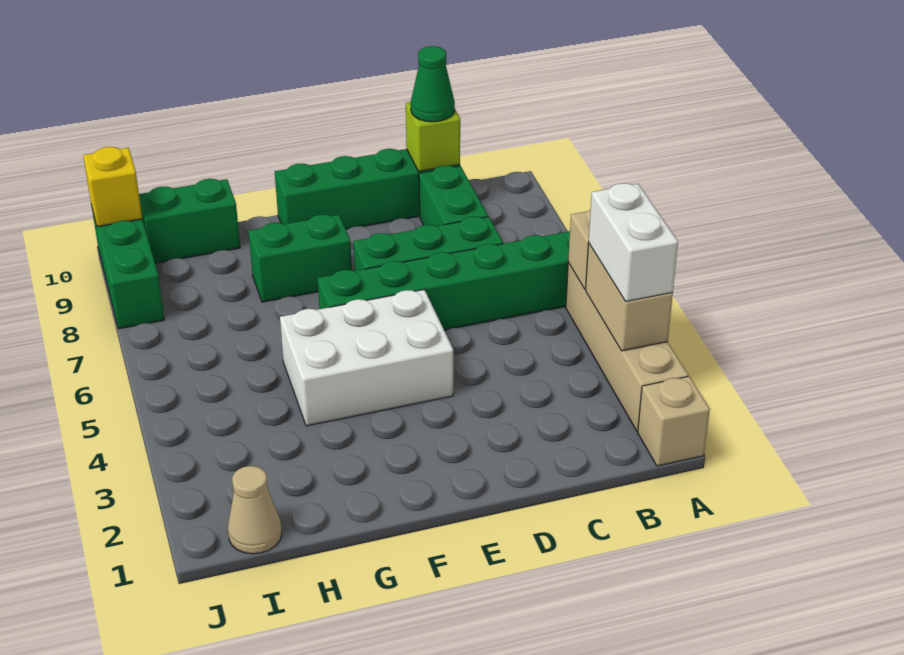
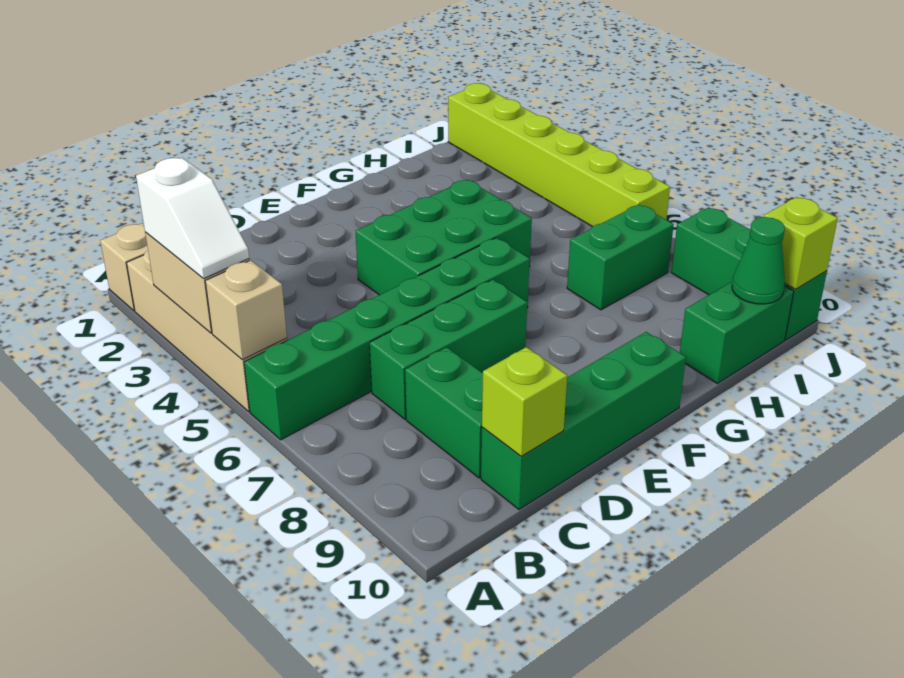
white brick A3:A4 level 3 -> white slope A3:A4 level 3 top 3
green cone C10 level 3 -> green cone I10 level 2
white brick E4:G5 level 1 -> green brick E4:G5 level 1
green brick F8:G8 level 1 -> green brick H7:I7 level 1
tan cone I1 level 1 -> none
none -> lime brick J1:J6 level 1
yellow brick J10 level 2 -> lime brick J10 level 2

